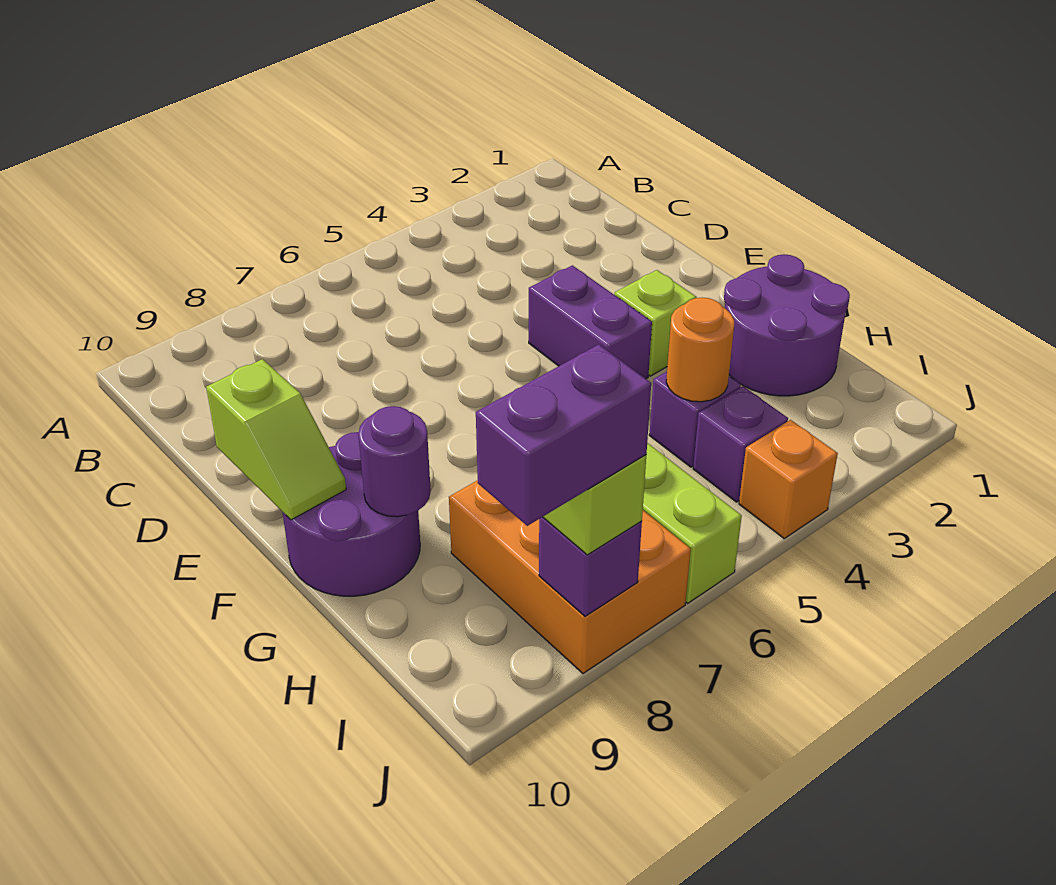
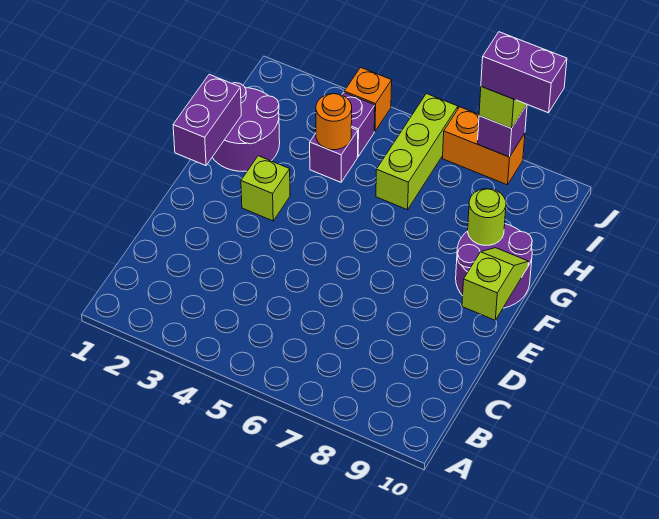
purple brick E4:F4 level 1 -> purple brick F1:G1 level 2
purple round brick G9 level 2 -> lime round brick G9 level 2
orange brick H7:J8 level 1 -> orange brick J7:J8 level 1

